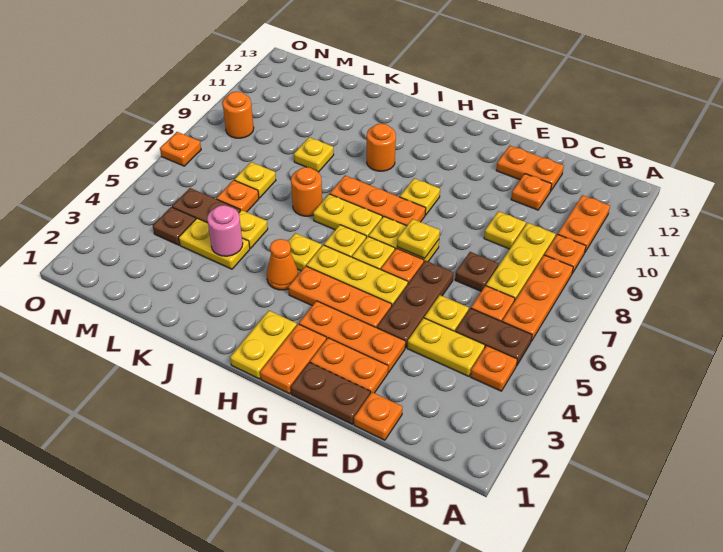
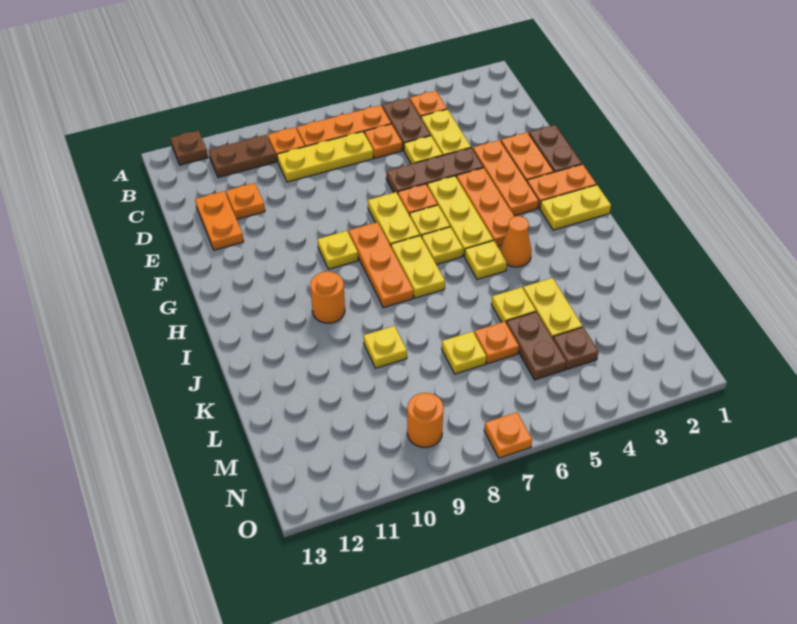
orange plate B10:B11 level 1 -> brown plate B10:B11 level 1
orange plate D1 level 1 -> none
brown plate D7 level 1 -> brown plate A12 level 1
yellow plate D9 level 1 -> none
yellow plate F7 level 2 -> none
orange round brick J7 level 1 -> none
pink round brick K4 level 2 -> none

